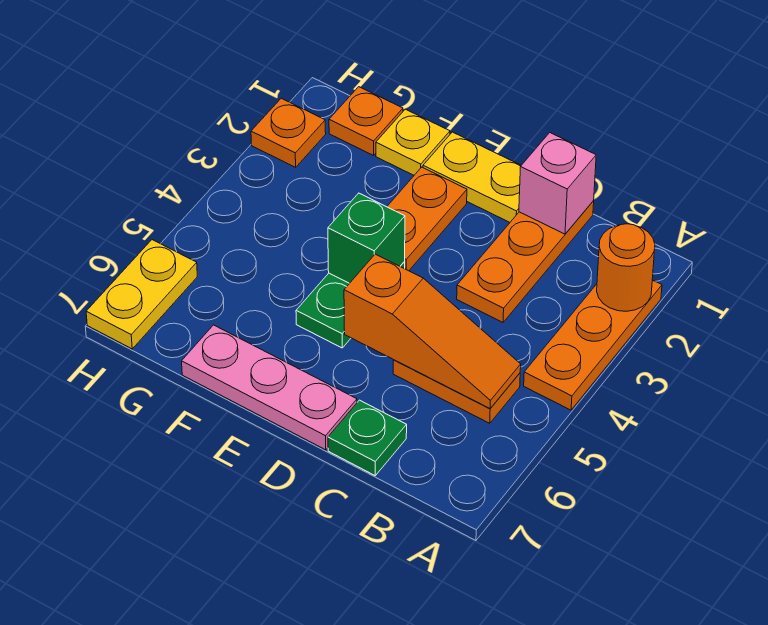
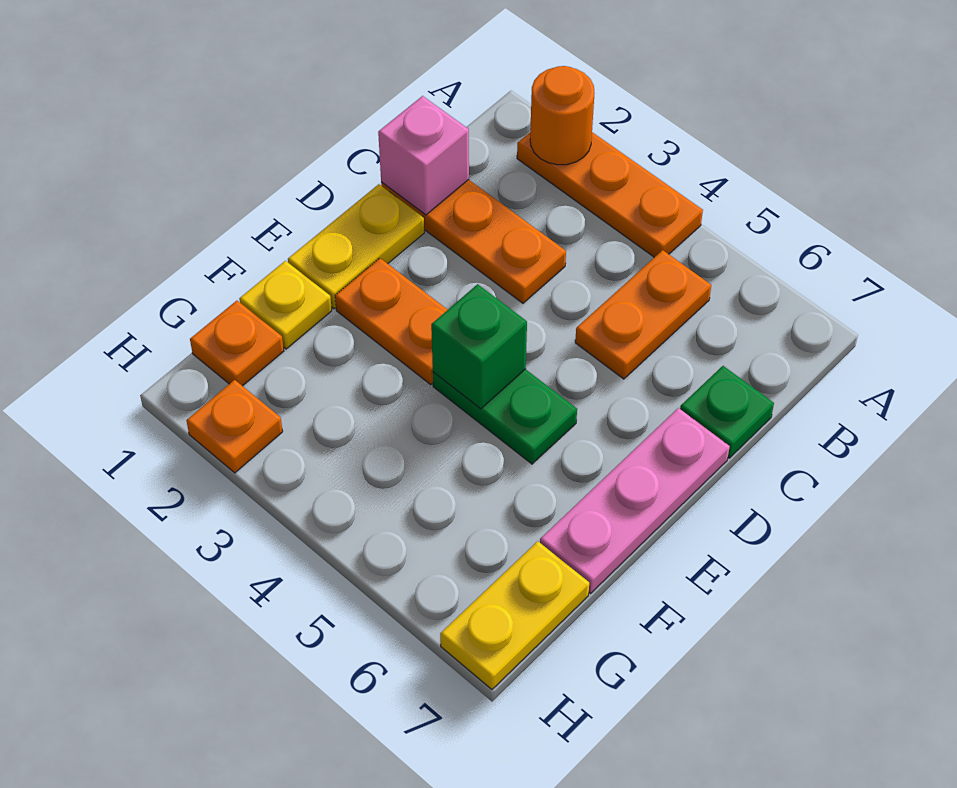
orange slope B5:D5 level 2 top D -> none
yellow plate H6:H7 level 1 -> yellow plate G7:H7 level 1

